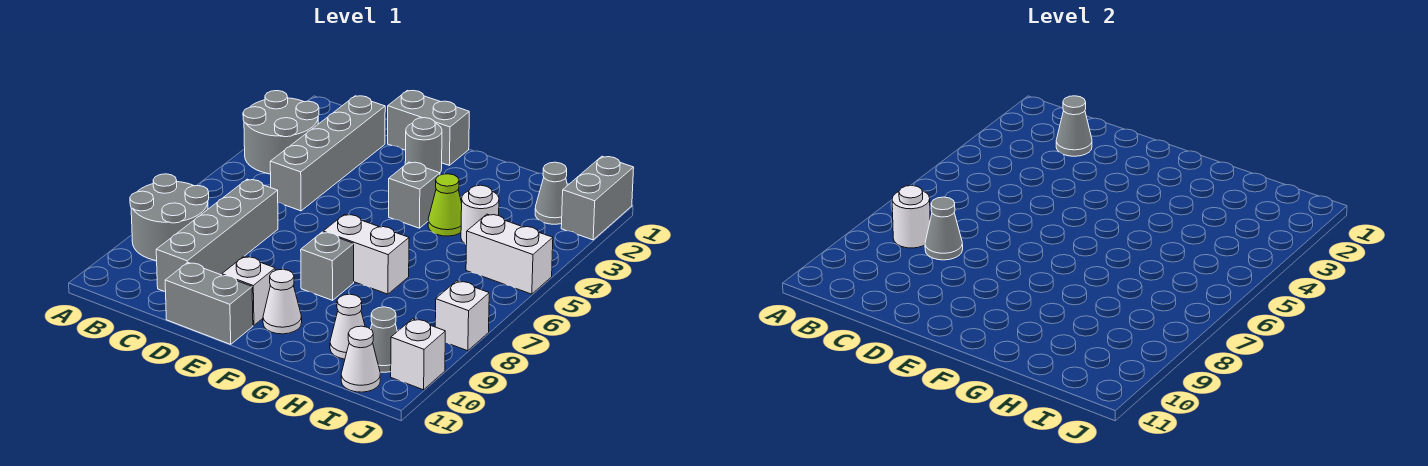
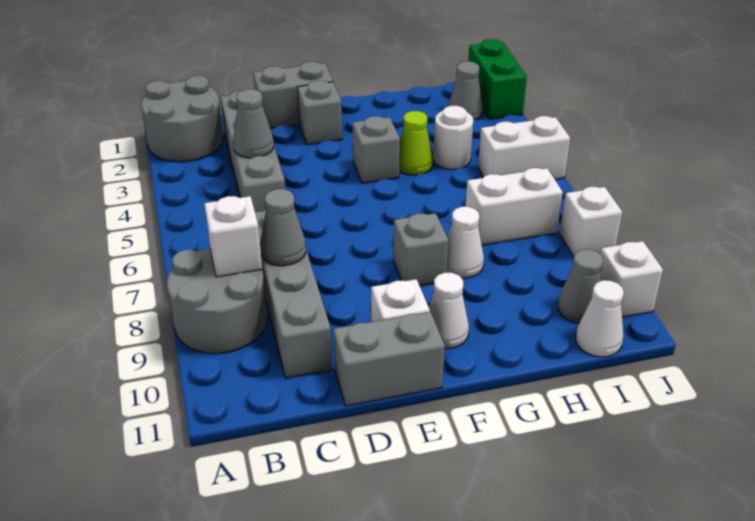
grey round brick A3:B4 level 1 -> grey round brick A1:B2 level 1
white round brick B8 level 2 -> white brick B8 level 2
grey cone C2 level 2 -> grey cone C4 level 2
grey round brick E2 level 1 -> grey brick E2 level 1
white brick F7:G7 level 1 -> white brick H7:I7 level 1
white cone H10 level 1 -> white cone G8 level 1
grey brick J1:J2 level 1 -> green brick J1:J2 level 1

